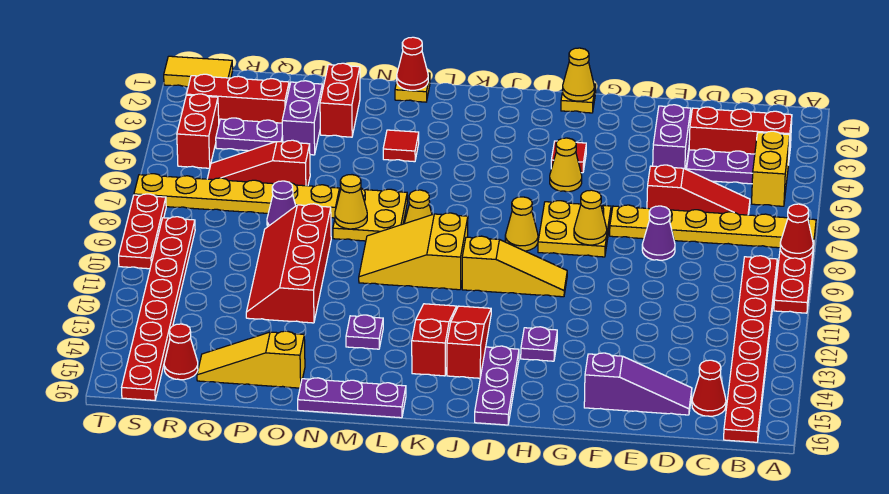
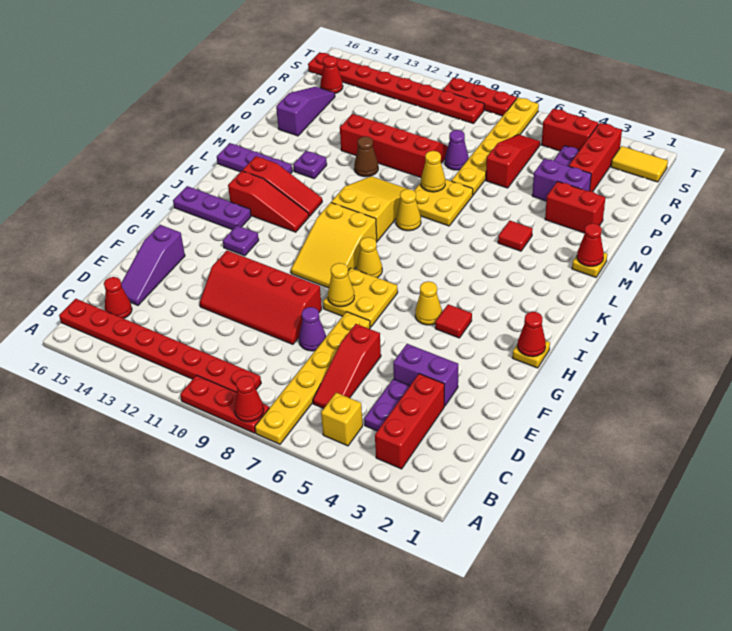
yellow brick B4:B5 level 1 -> yellow brick B5 level 1
none -> red slope E9:F12 level 1 top F
yellow cone H1 level 2 -> red cone H1 level 2
yellow slope H10:J10 level 1 top J -> yellow slope H9:J10 level 1 top J
purple plate L16:N16 level 1 -> purple plate L14:L16 level 1
none -> brown cone N11 level 1
yellow slope O15:Q15 level 1 top O -> purple slope O15:Q15 level 1 top O
yellow tile S1:T1 level 1 -> yellow tile S1:S2 level 1

